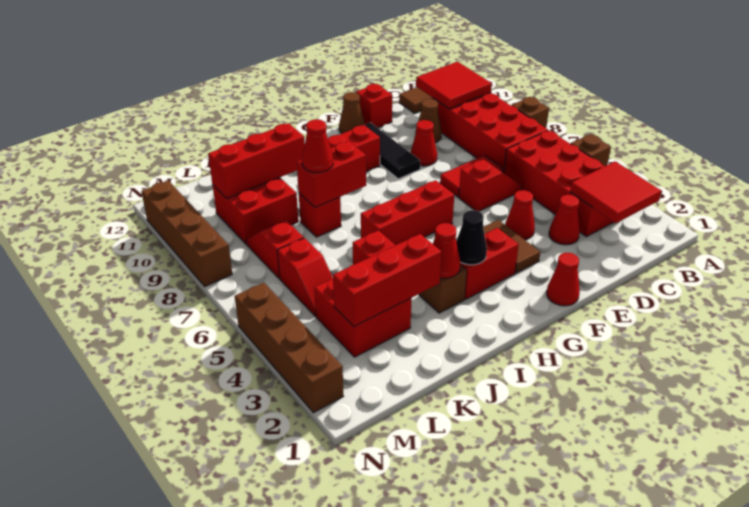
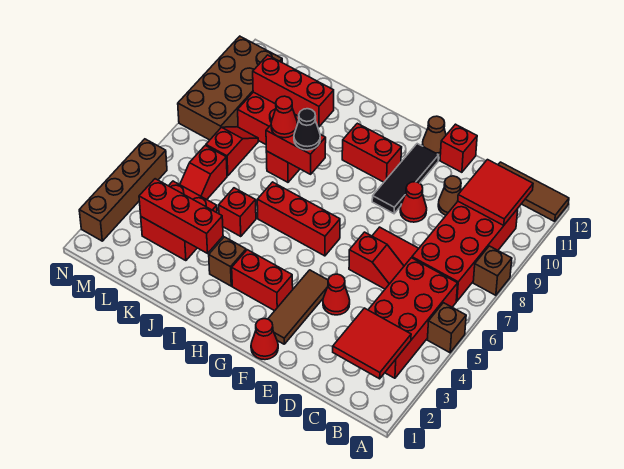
red cone D3 level 1 -> none
brown tile F3:F4 level 1 -> brown tile F2:F4 level 1
black cone H3 level 2 -> black cone I8 level 3
red cone I3 level 2 -> none
brown brick N8:N11 level 1 -> brown brick M8:N11 level 1

